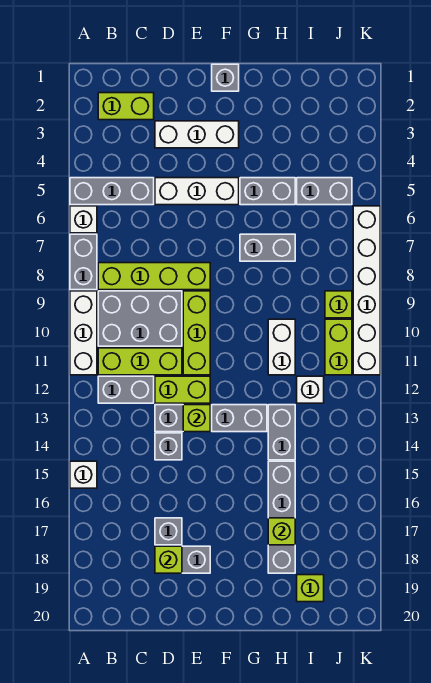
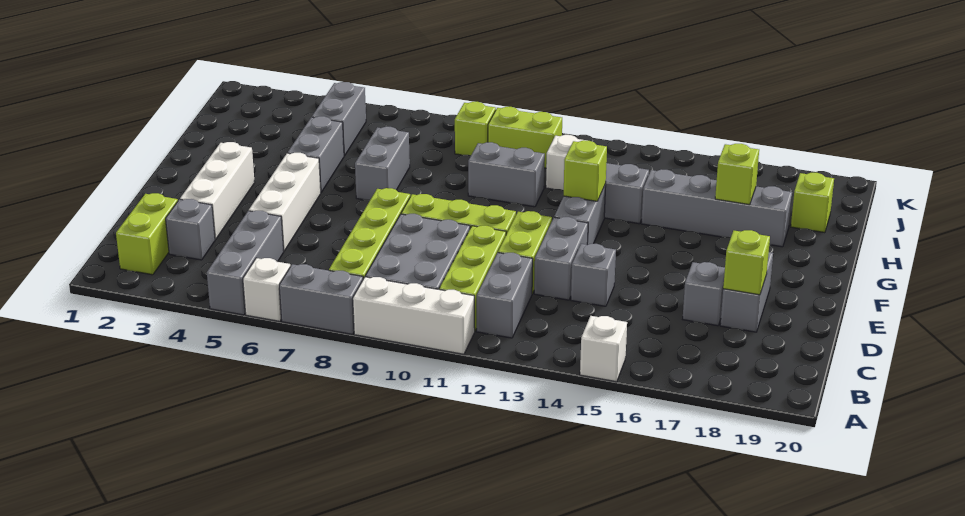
lime brick E13 level 2 -> lime brick G13 level 2
grey brick F1 level 1 -> grey brick C3 level 1
white brick H10:H11 level 1 -> grey brick H10:H11 level 1
white brick K6:K11 level 1 -> none

